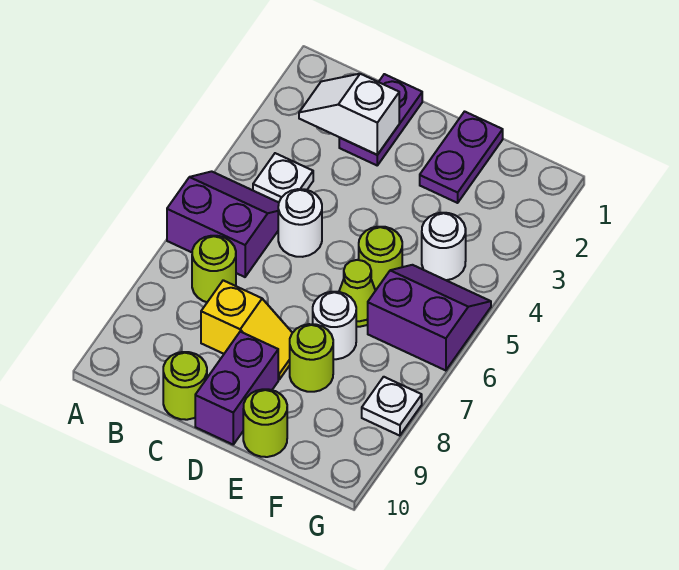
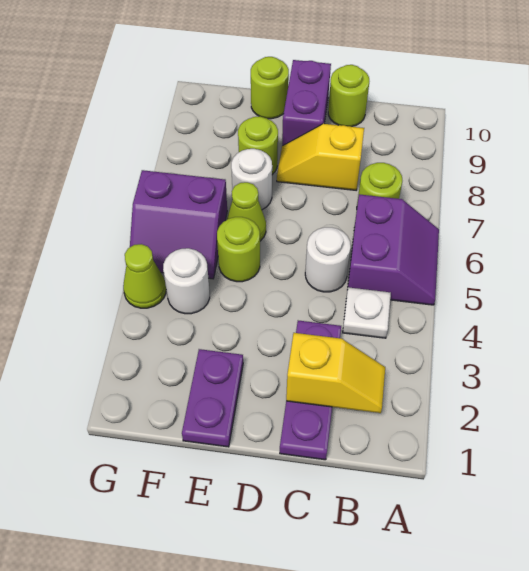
purple slope A5:B6 level 1 top 6 -> purple slope A5:B6 level 1 top B
white slope B2:C2 level 2 top C -> yellow slope B2:C2 level 2 top C
purple plate C1:C2 level 1 -> purple plate C1:C3 level 1
none -> lime cone G4 level 1
white plate G8 level 1 -> none

